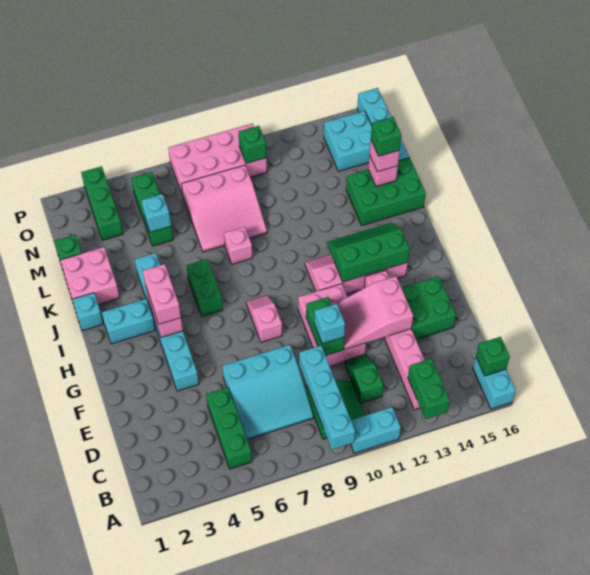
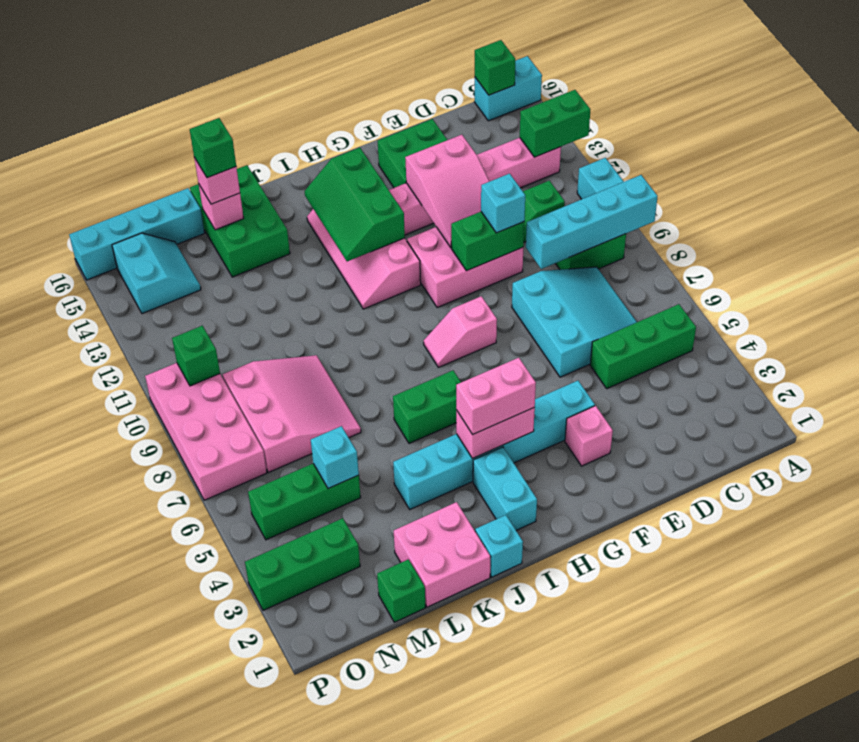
pink brick K8 level 1 -> pink brick F3 level 1
cyan brick N14:O15 level 1 -> cyan slope N14:O15 level 1 top O

